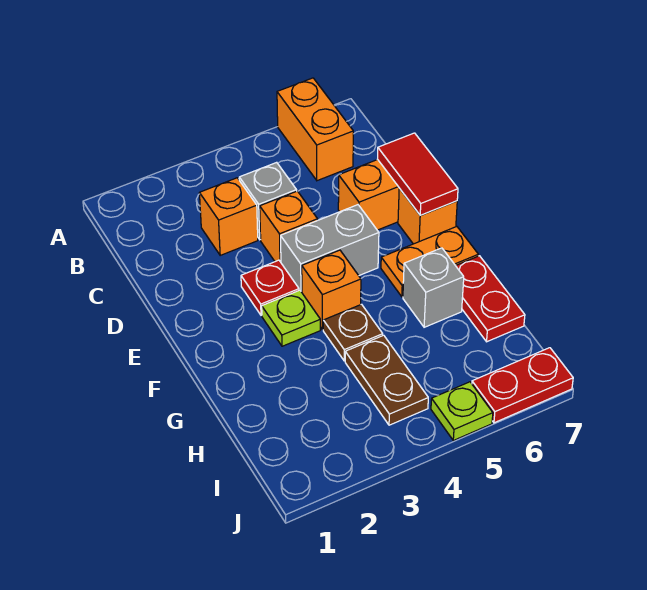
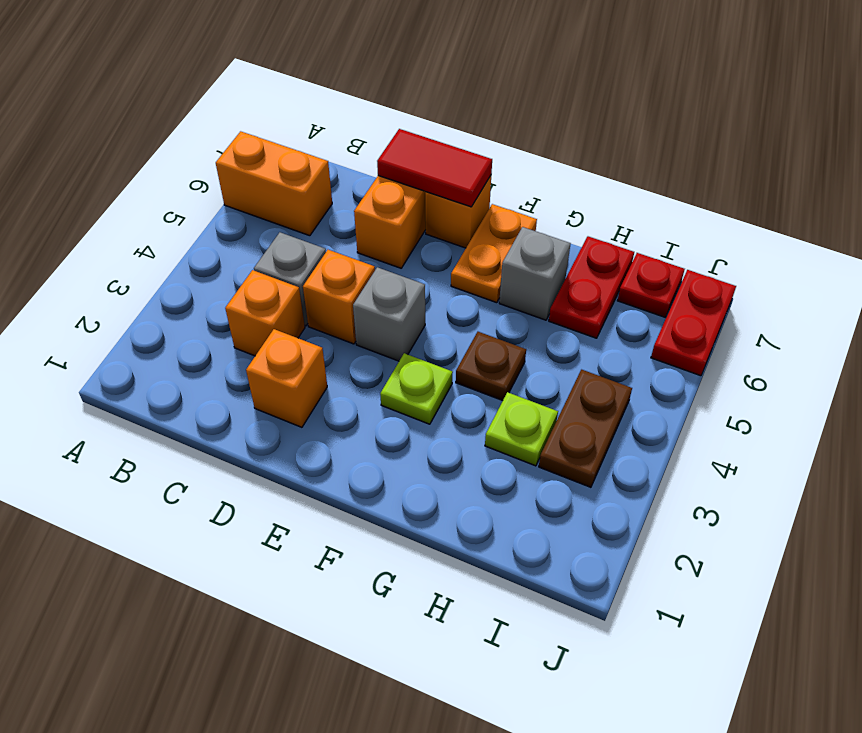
red plate E3 level 1 -> red plate I7 level 1
grey brick E4:E5 level 1 -> grey brick E4 level 1
orange brick F4 level 1 -> orange brick D2 level 1
red plate G7:H7 level 1 -> red plate H6:H7 level 1
brown plate H4:I4 level 1 -> brown plate I3:I4 level 1
lime plate J5 level 1 -> lime plate H3 level 1

